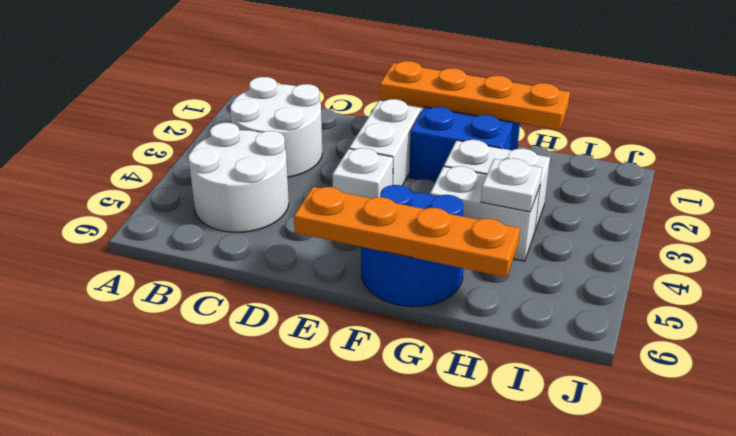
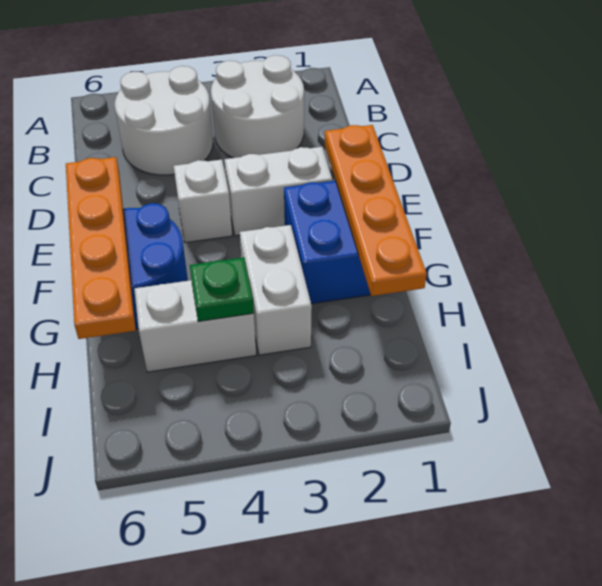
white brick G4:H4 level 1 -> white brick H4:H5 level 1
white plate H4 level 2 -> green plate H4 level 2

